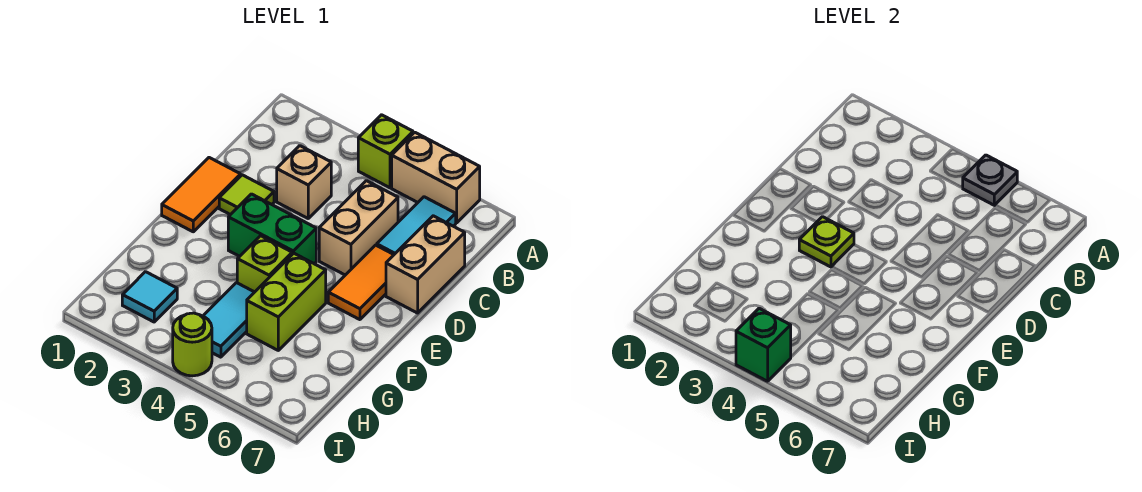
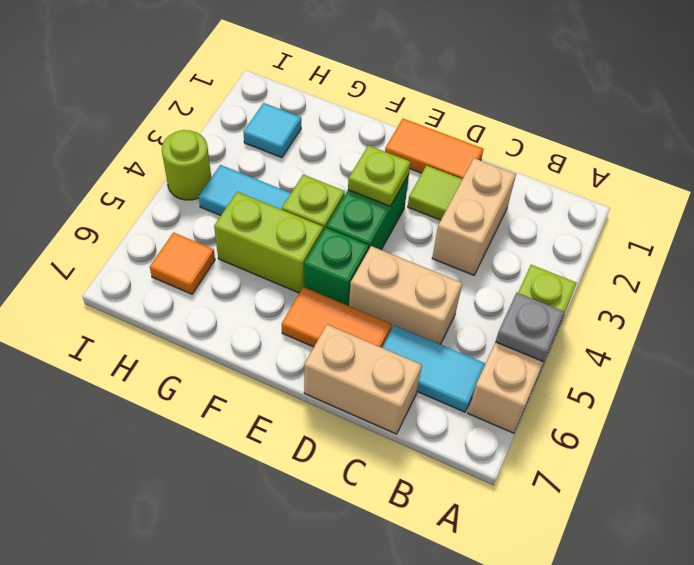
tan brick C3 level 1 -> tan brick C2:C3 level 1
none -> orange tile H6 level 1
green brick I4 level 2 -> green brick E5 level 1

